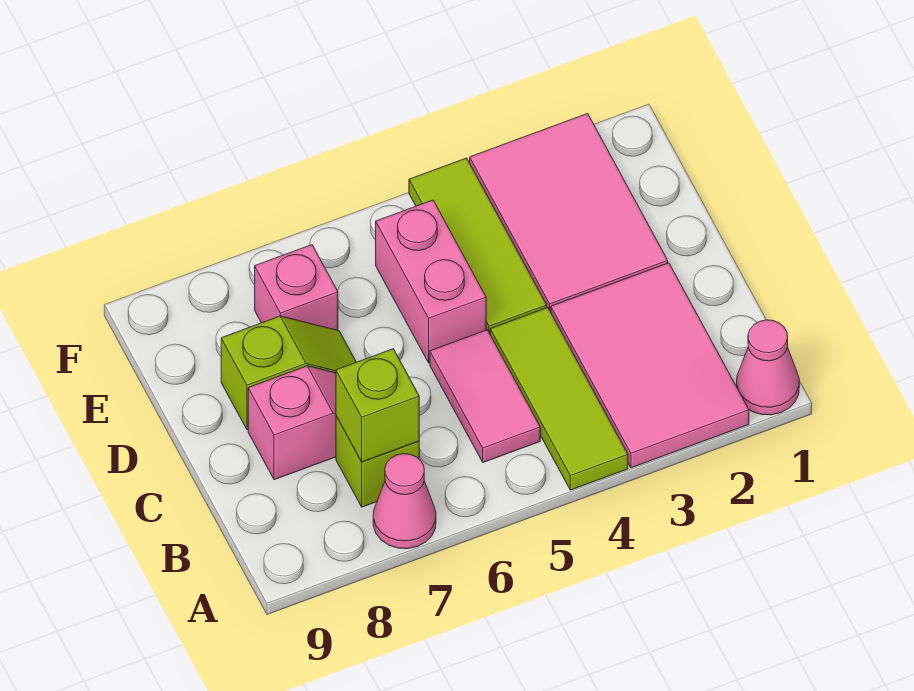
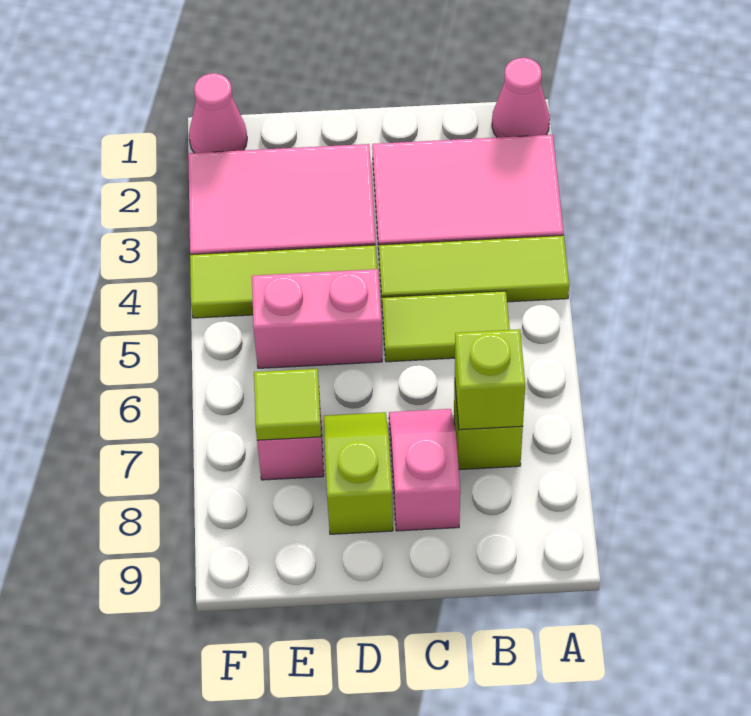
pink cone A7 level 1 -> pink cone F1 level 1
pink tile B5:C5 level 1 -> lime tile B5:C5 level 1
none -> lime tile E7 level 2

